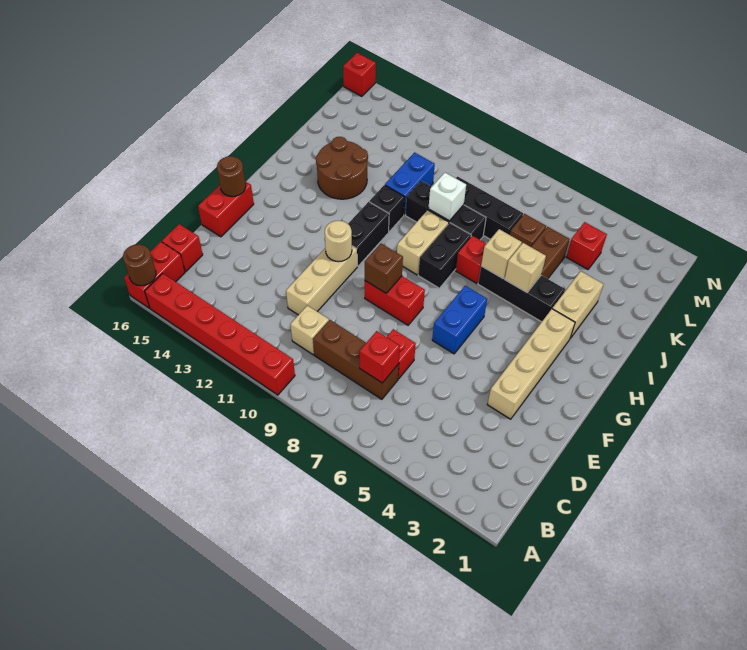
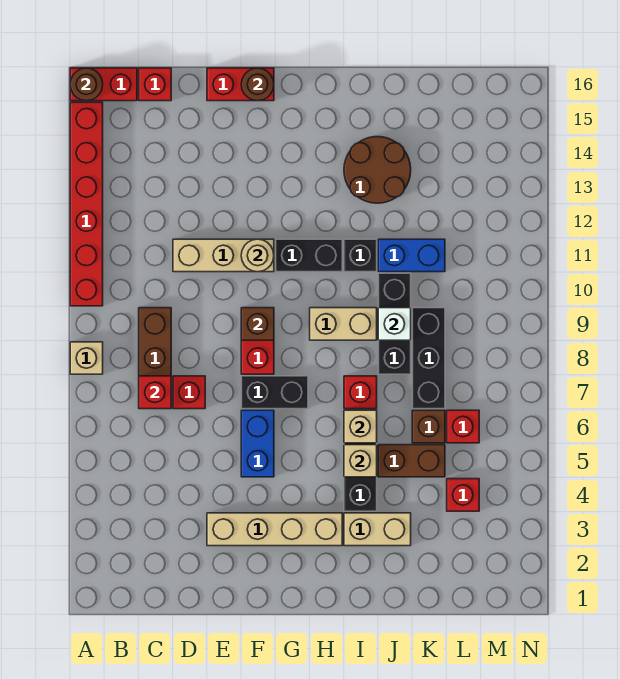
tan brick C10 level 1 -> tan brick A8 level 1
blue brick F6:G6 level 1 -> blue brick F5:F6 level 1
black brick H8:I8 level 1 -> black brick F7:G7 level 1
red brick N16 level 1 -> red brick L6 level 1

